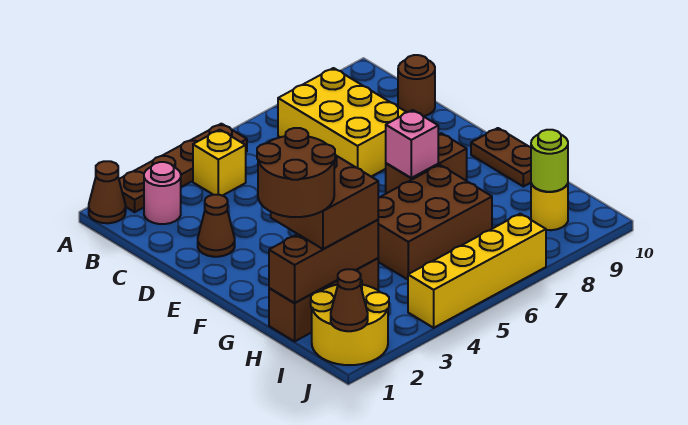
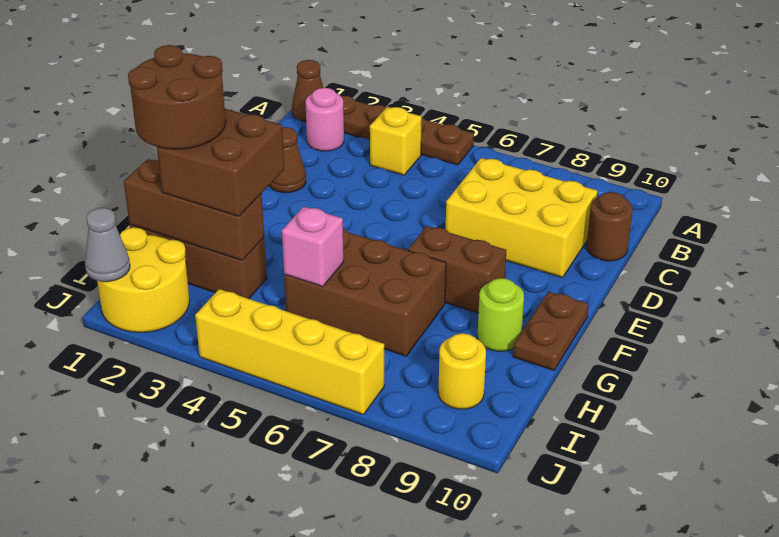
yellow brick B7:D8 level 1 -> yellow brick C7:D9 level 1
pink brick F7 level 2 -> pink brick H5 level 2
lime round brick I9 level 2 -> lime round brick G9 level 1
brown cone J1 level 2 -> grey cone J1 level 2

